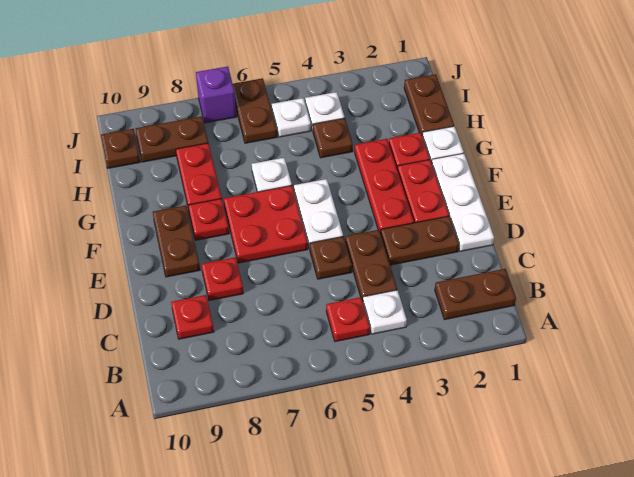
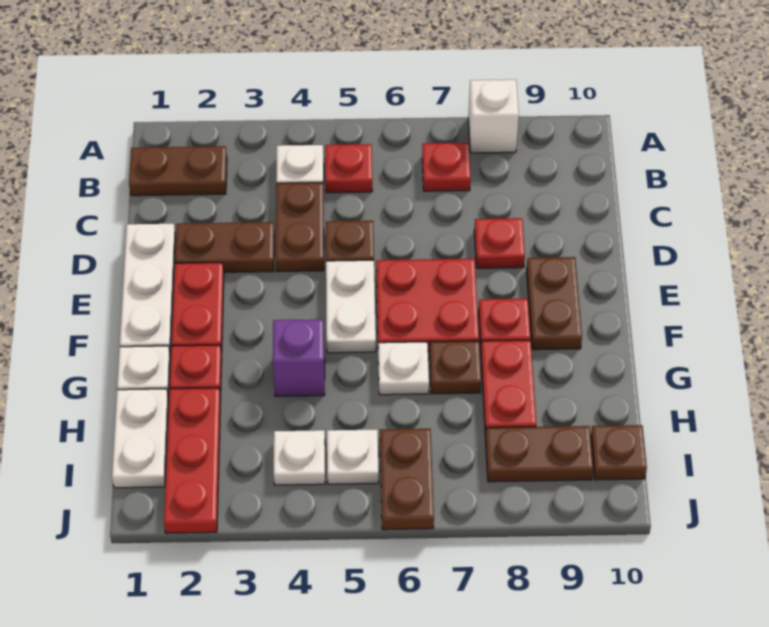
none -> white brick A8 level 1
red plate C9 level 1 -> red plate B7 level 1
red plate E3:G3 level 1 -> red plate H2:J2 level 1
brown plate H1:I1 level 1 -> white plate H1:I1 level 1
brown plate H4 level 1 -> brown plate G7 level 1
purple brick J7 level 1 -> purple brick G4 level 1

